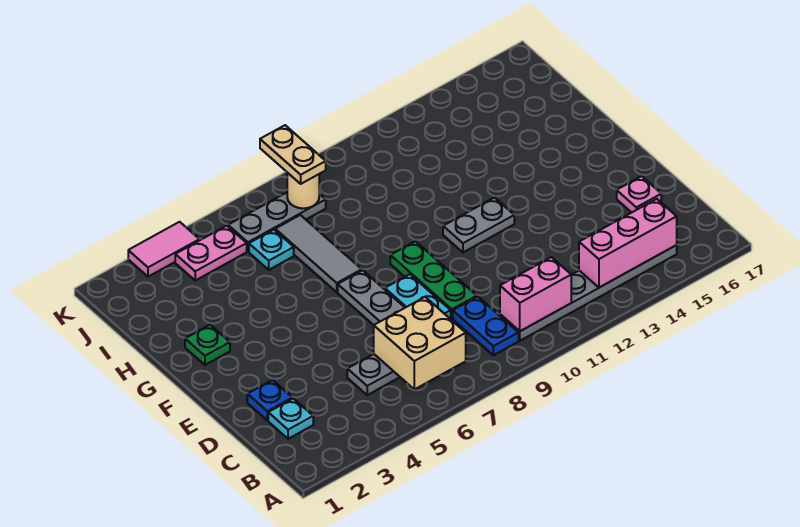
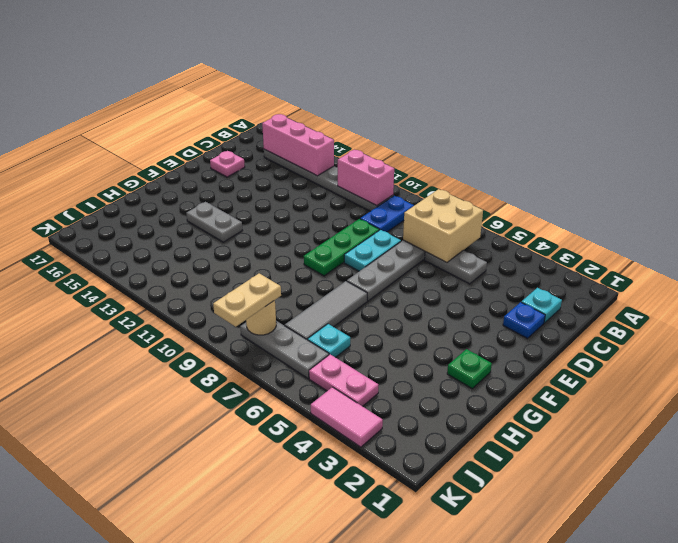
grey plate F11:F12 level 1 -> grey plate G13:G14 level 1

